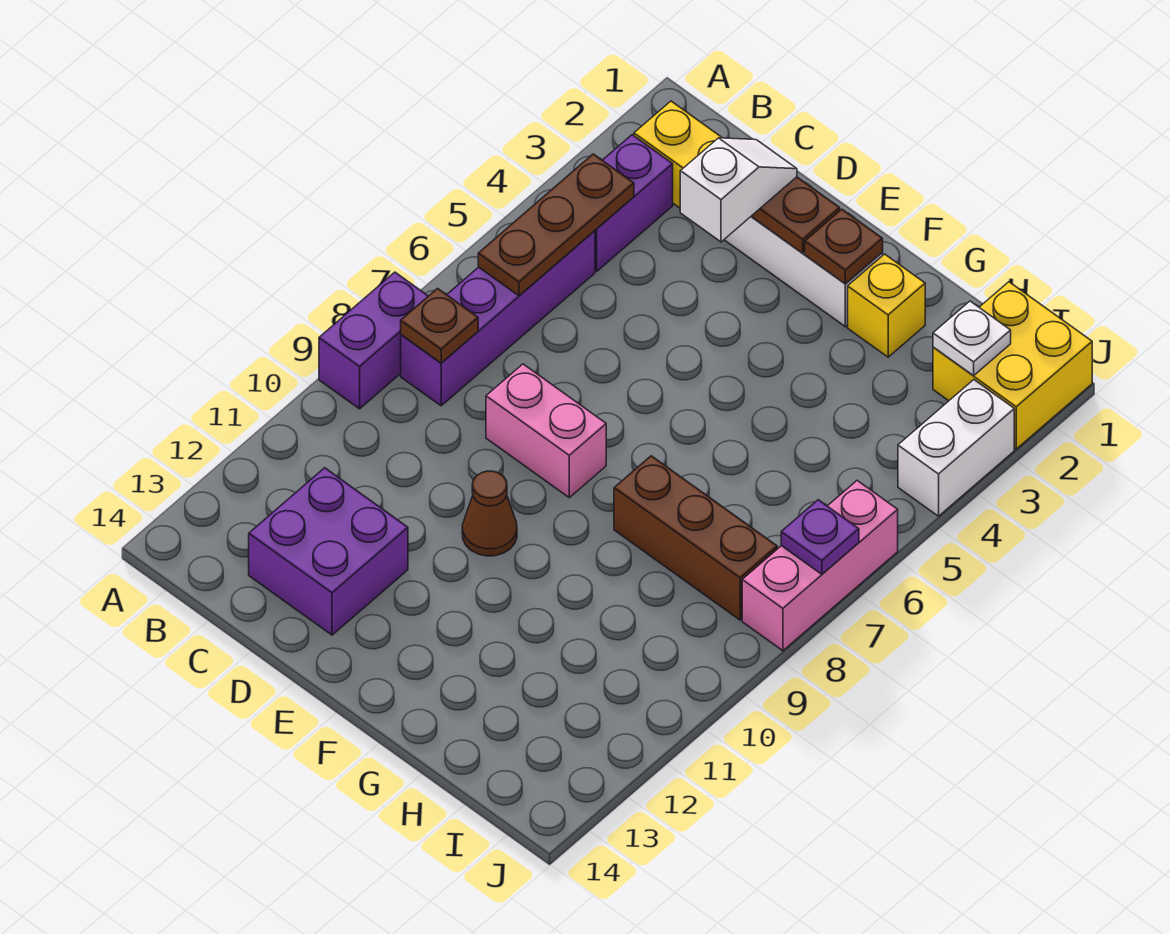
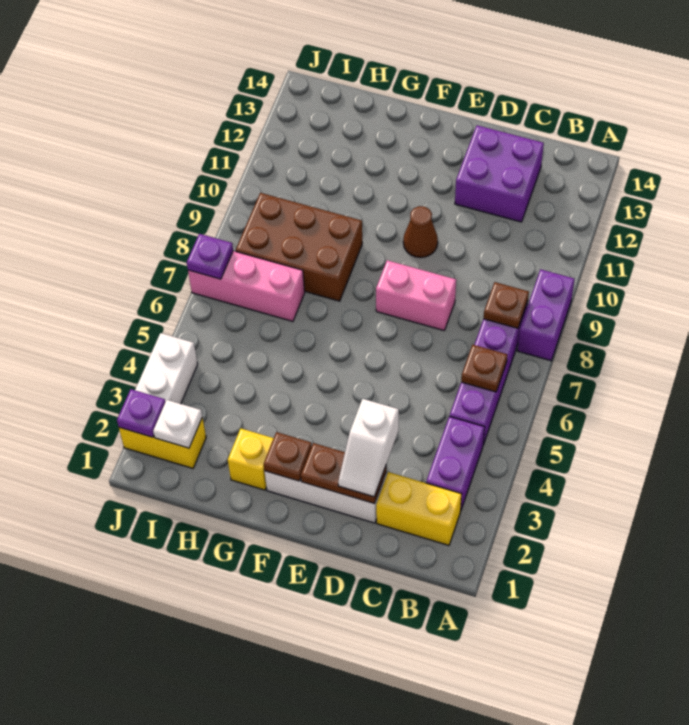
brown plate B4:B6 level 2 -> brown plate B6 level 2
brown brick G8:I8 level 1 -> brown brick G8:I9 level 1
yellow brick I1:J2 level 1 -> yellow brick I2:J2 level 1
none -> purple plate J2 level 2
pink brick J6:J8 level 1 -> pink brick H7:J7 level 1

